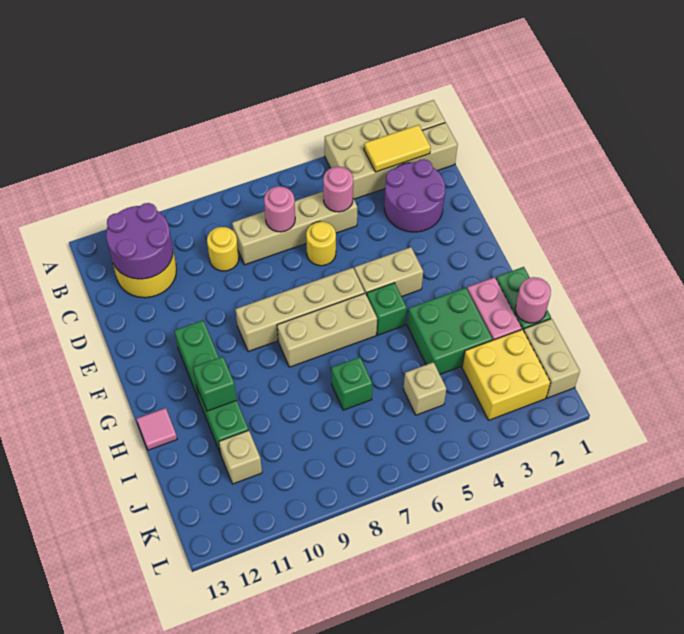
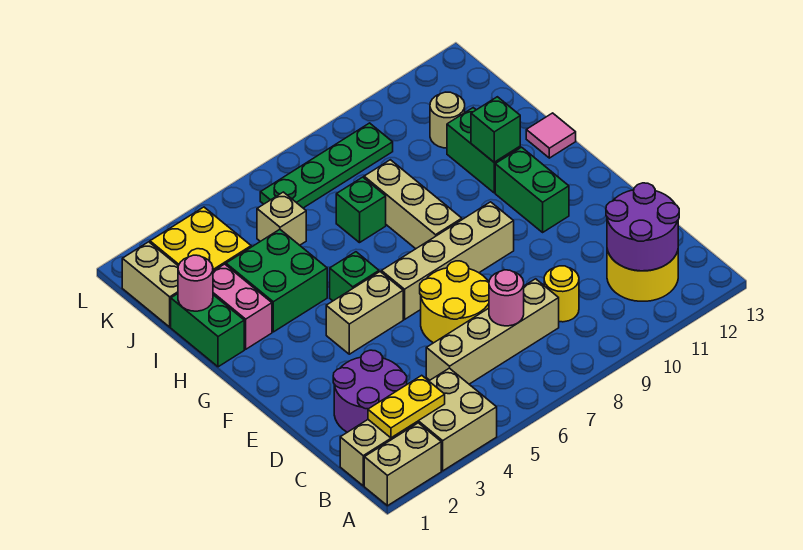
yellow tile B2:B3 level 2 -> yellow plate B2:B3 level 2
pink round brick C5 level 2 -> none
yellow round brick D6 level 1 -> yellow round brick D6:E7 level 1
tan brick G6:G8 level 1 -> tan brick G8:I8 level 1
tan brick J11 level 1 -> tan round brick J11 level 1
none -> green plate K6:K9 level 1

